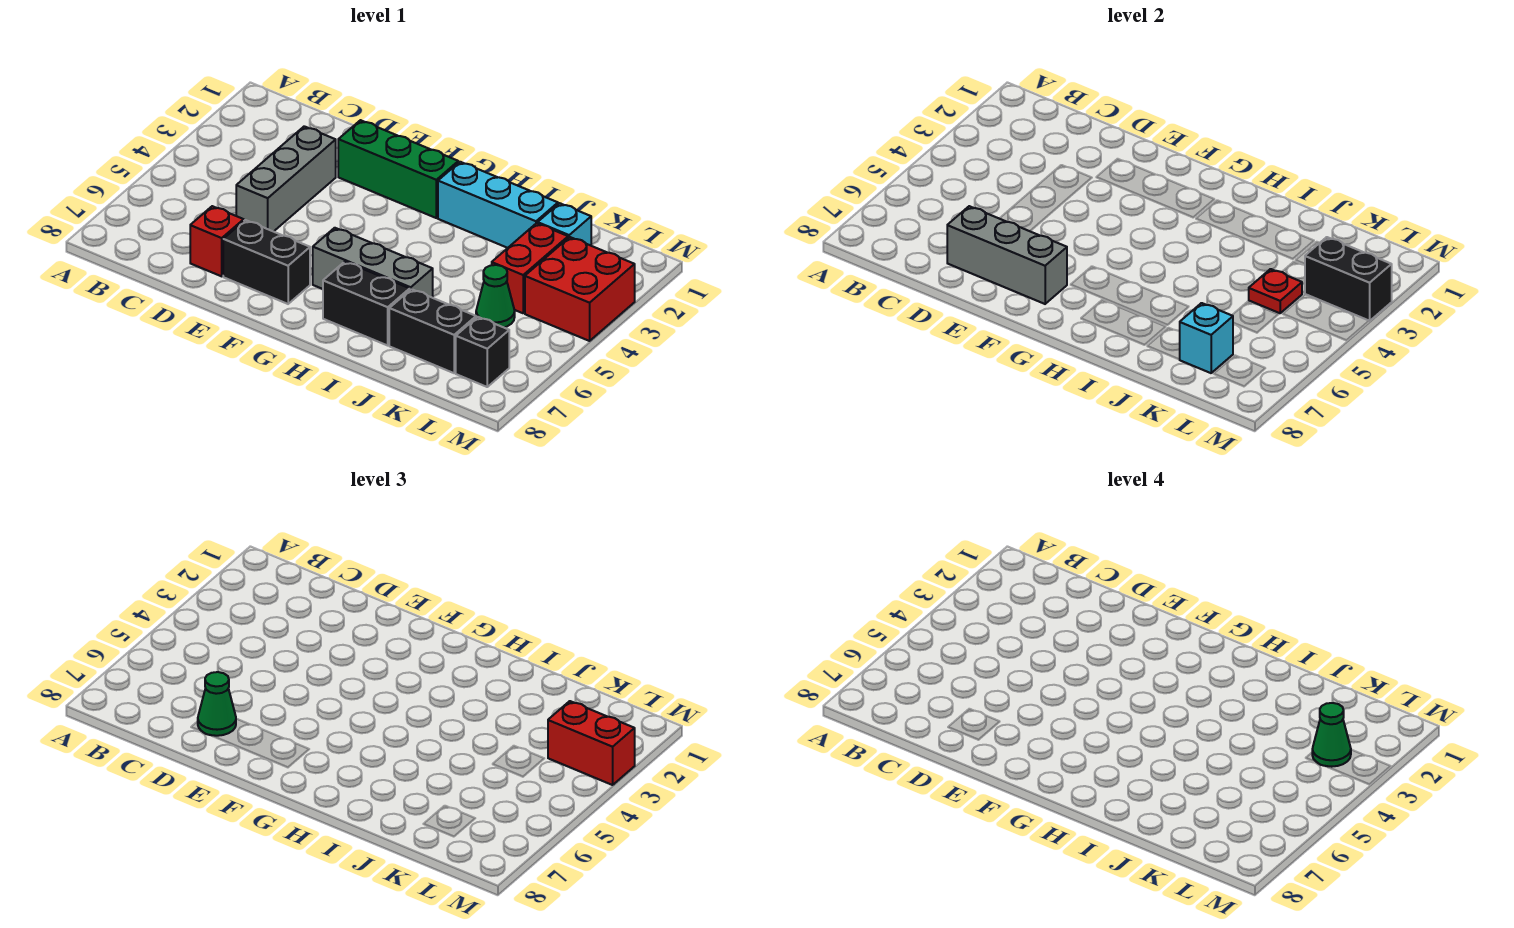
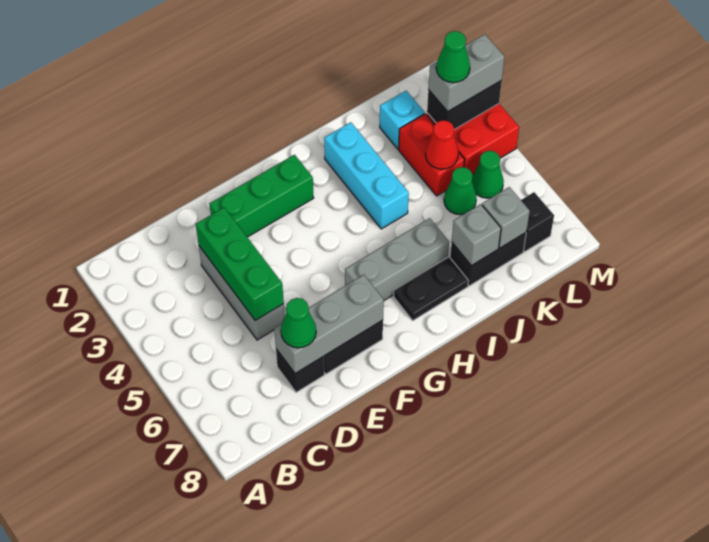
none -> green brick D3:D5 level 2
red brick D7 level 1 -> black brick D7 level 1
cyan brick H2:J2 level 1 -> cyan brick I2:I4 level 1
black brick H7:I7 level 1 -> black plate H7:I7 level 1
none -> grey brick J7 level 2
red plate K4 level 2 -> red cone K4 level 2
cyan brick K7 level 2 -> grey brick K7 level 2
red brick L3:M3 level 3 -> grey brick L3:M3 level 3
none -> green cone L5 level 1

